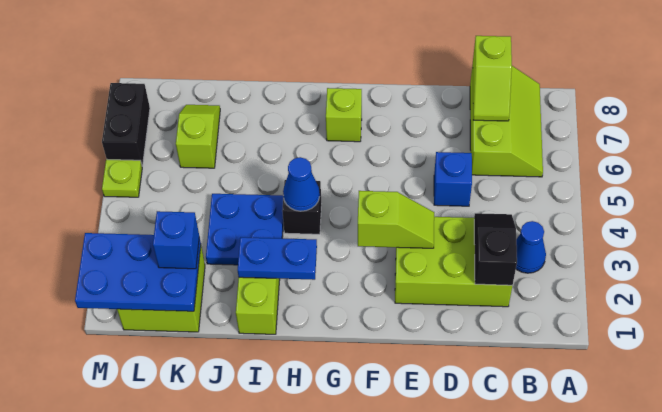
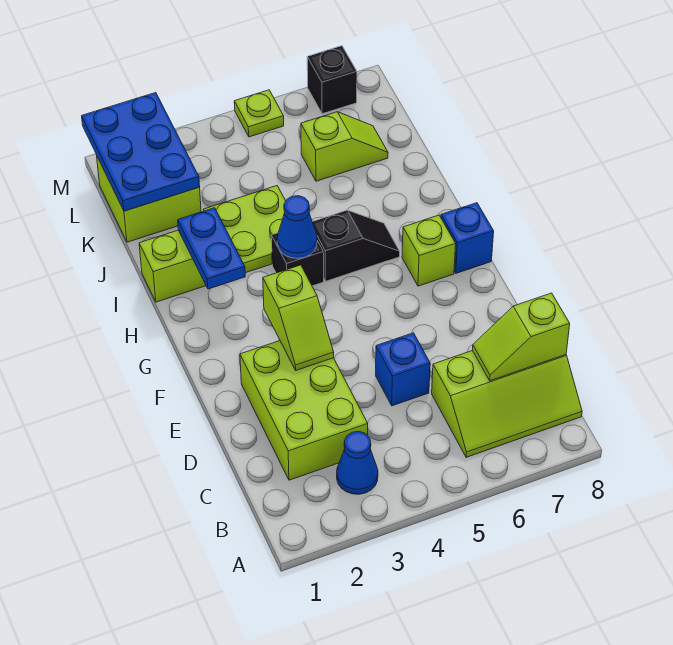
black slope C2:C3 level 2 top 2 -> black slope H5:H6 level 1 top 5
blue plate I3:J4 level 1 -> lime plate I3:J4 level 1
blue brick K2 level 3 -> blue brick G8 level 1
black brick M6:M7 level 1 -> black brick M7 level 1

